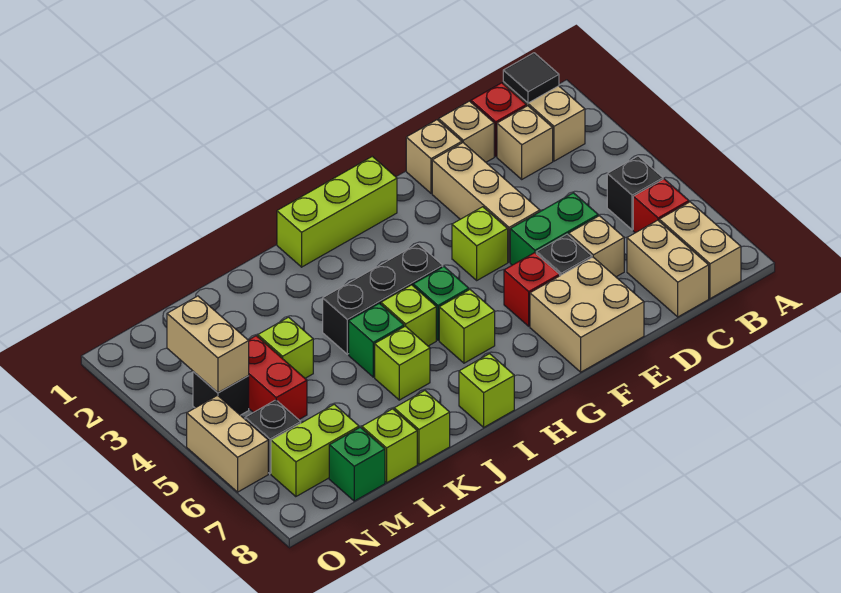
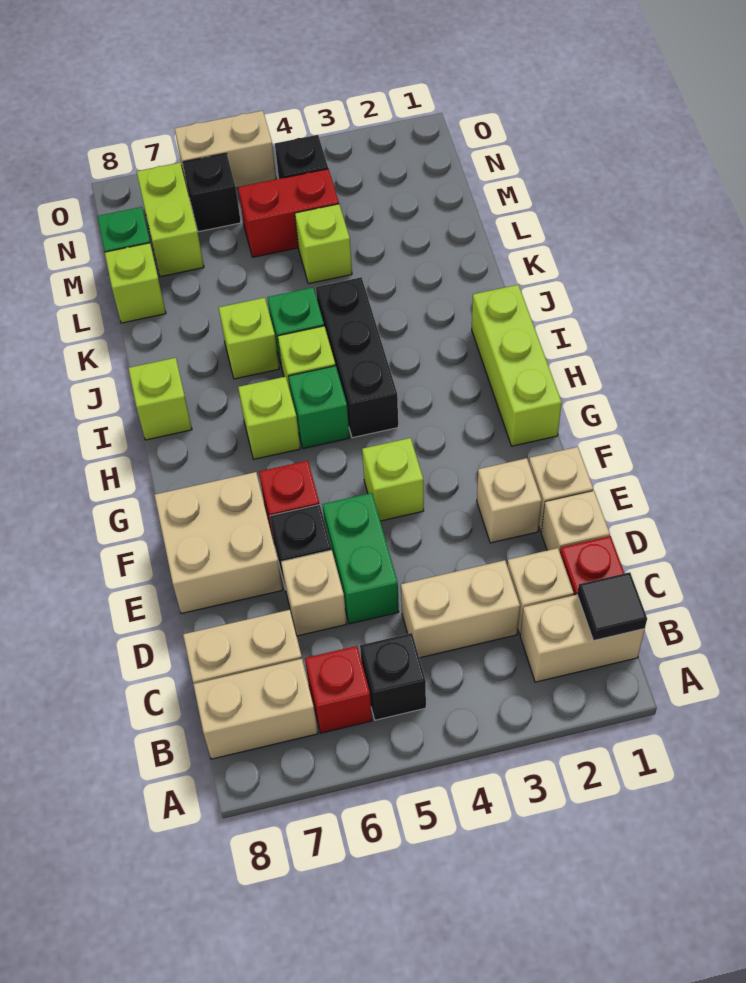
tan brick E2:E4 level 1 -> tan brick E2 level 1
lime brick K8 level 1 -> none
tan brick N3:N4 level 2 -> tan brick C3:C4 level 1

